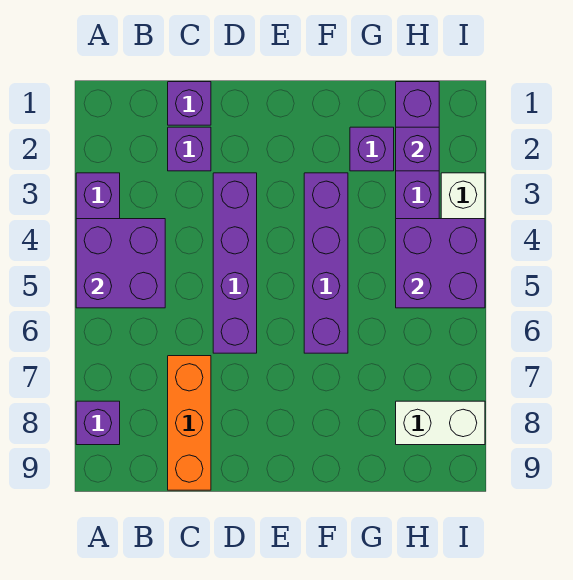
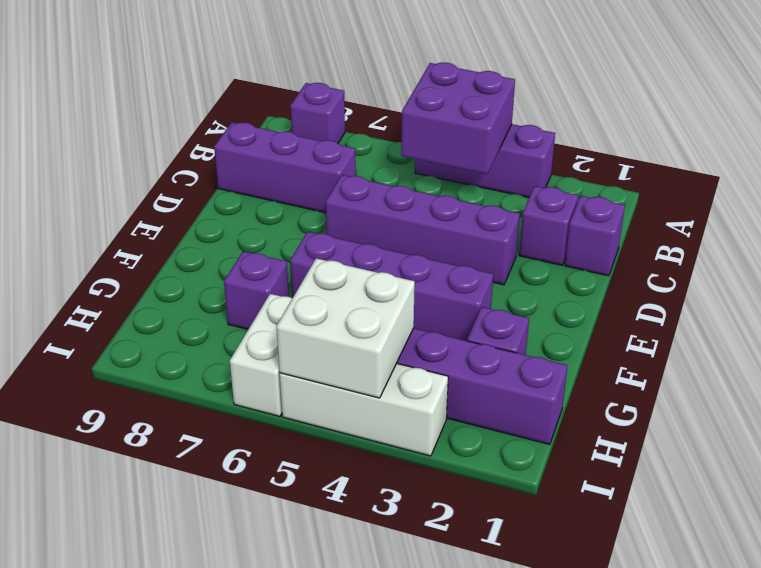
orange brick C7:C9 level 1 -> purple brick C7:C9 level 1
purple brick H2 level 2 -> purple brick G7 level 1
purple brick H4:I5 level 2 -> white brick H4:I5 level 2
white brick H8:I8 level 1 -> white brick H6:I6 level 1

